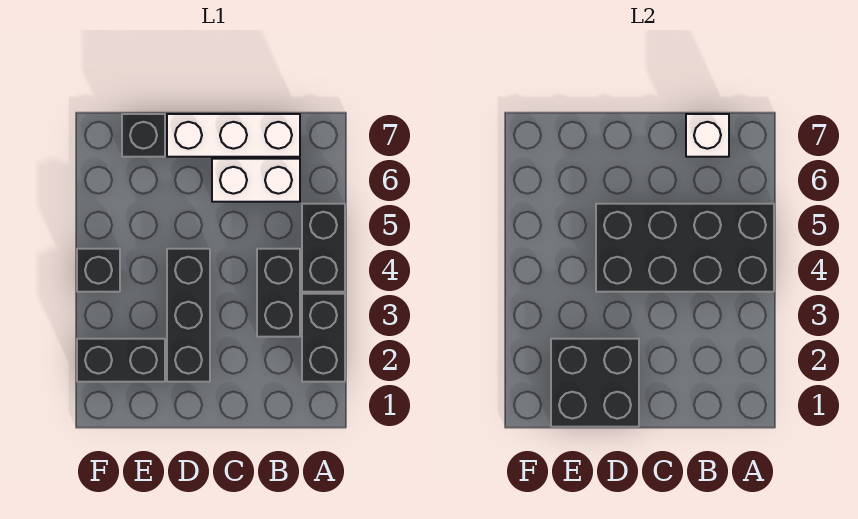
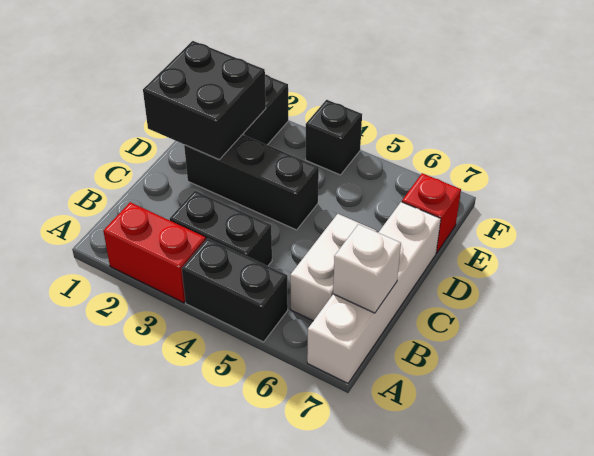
black brick A2:A3 level 1 -> red brick A2:A3 level 1
black brick A4:D5 level 2 -> none
white brick B7:D7 level 1 -> white brick A7:D7 level 1
black brick E7 level 1 -> red brick E7 level 1

